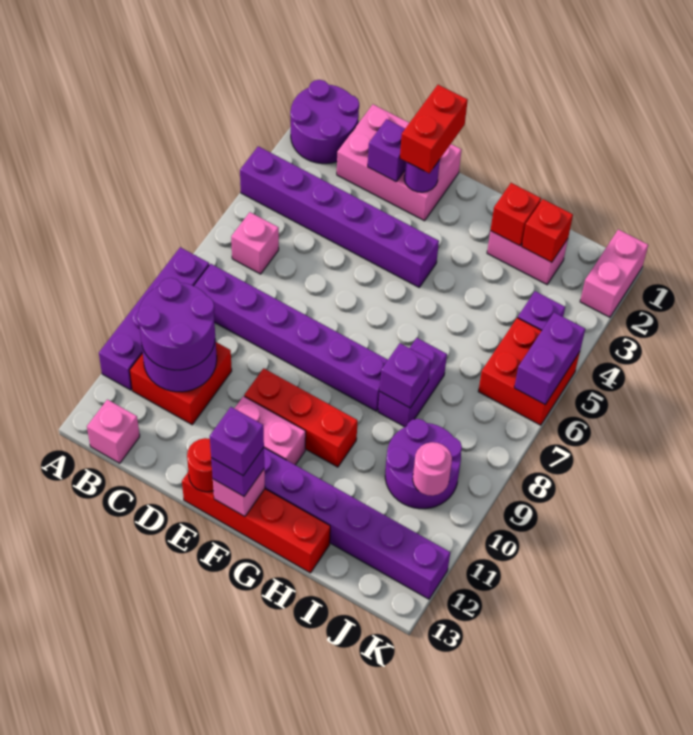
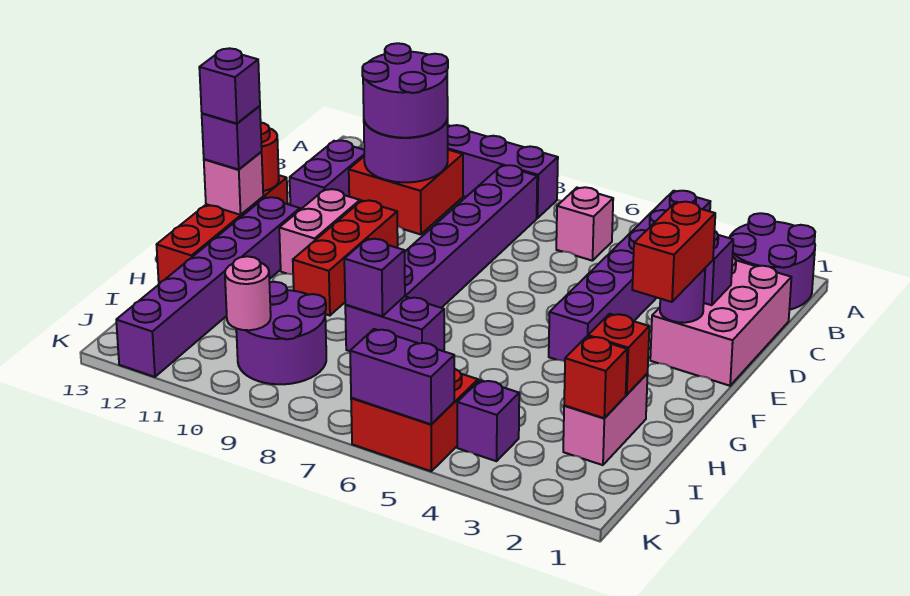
pink brick B13 level 1 -> none
none -> purple brick C12:D12 level 1
red brick E1:E2 level 3 -> red brick E2:F2 level 3
pink brick K1:K2 level 1 -> none

